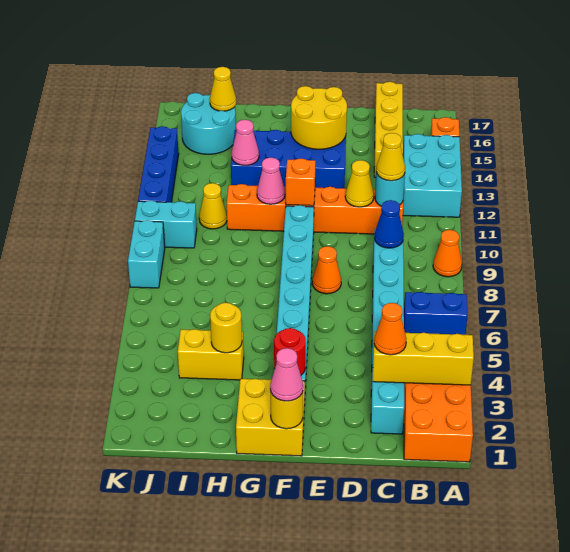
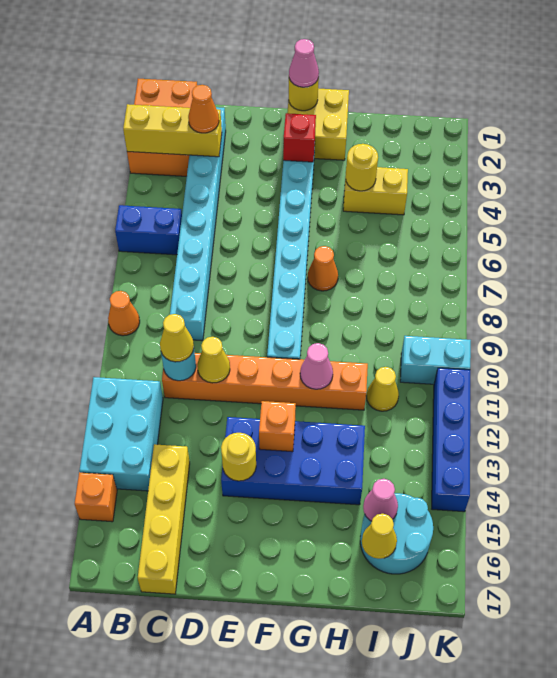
blue cone C9 level 2 -> none
orange cone E8 level 1 -> orange cone G7 level 1
yellow round brick E14:F15 level 2 -> yellow round brick E14 level 2
red round brick F3 level 2 -> red brick F3 level 2
orange brick F11 level 2 -> orange brick F13 level 2
pink cone H13 level 2 -> pink cone I15 level 2
cyan brick K8:K9 level 1 -> none

